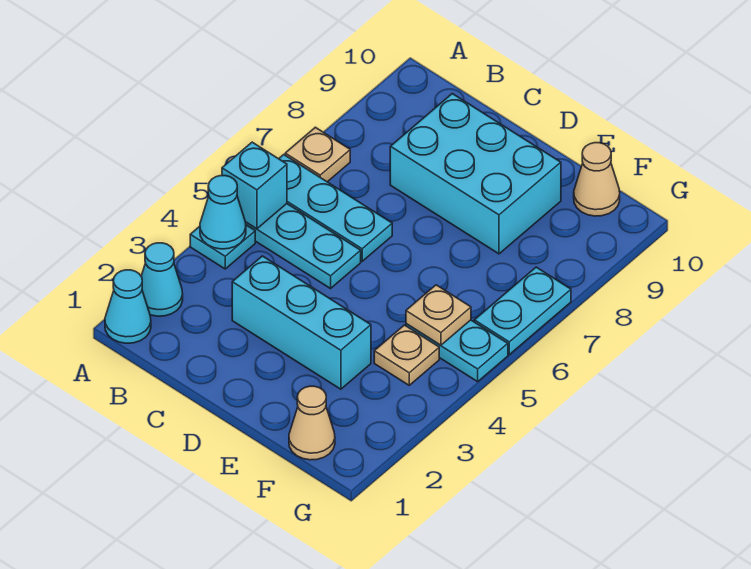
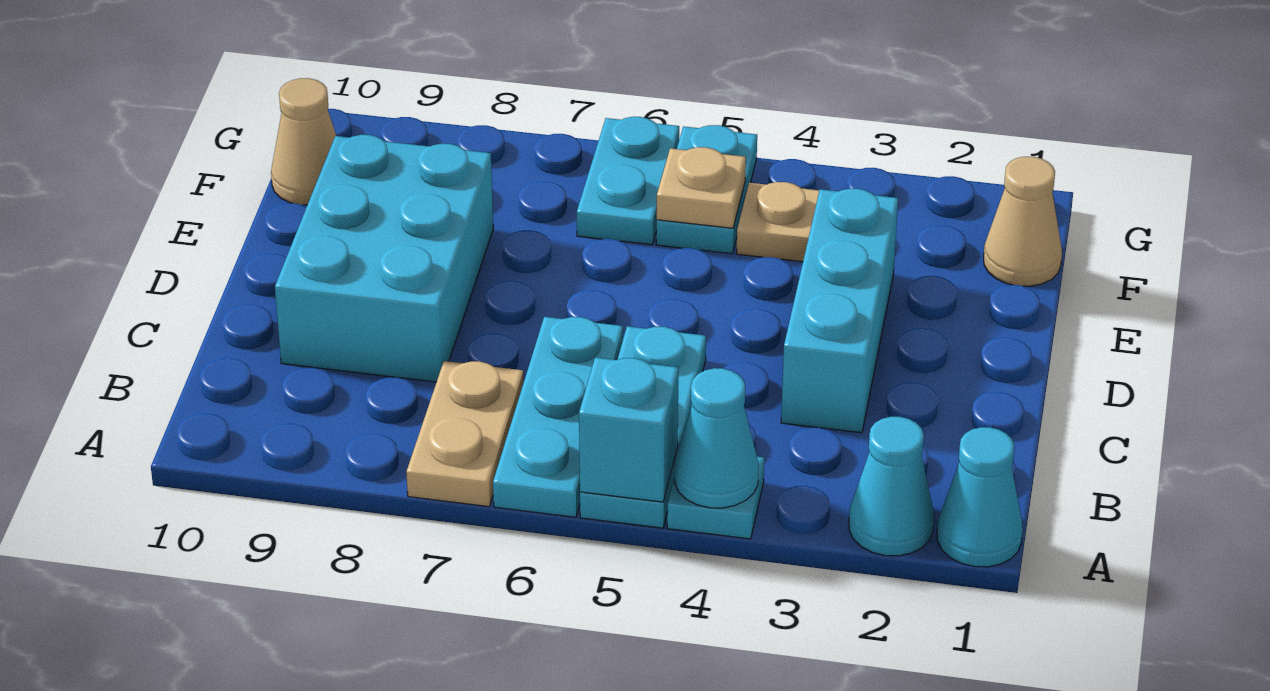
tan plate A7 level 1 -> tan plate A7:B7 level 1
cyan plate G6:G7 level 1 -> cyan plate F6:G6 level 1

